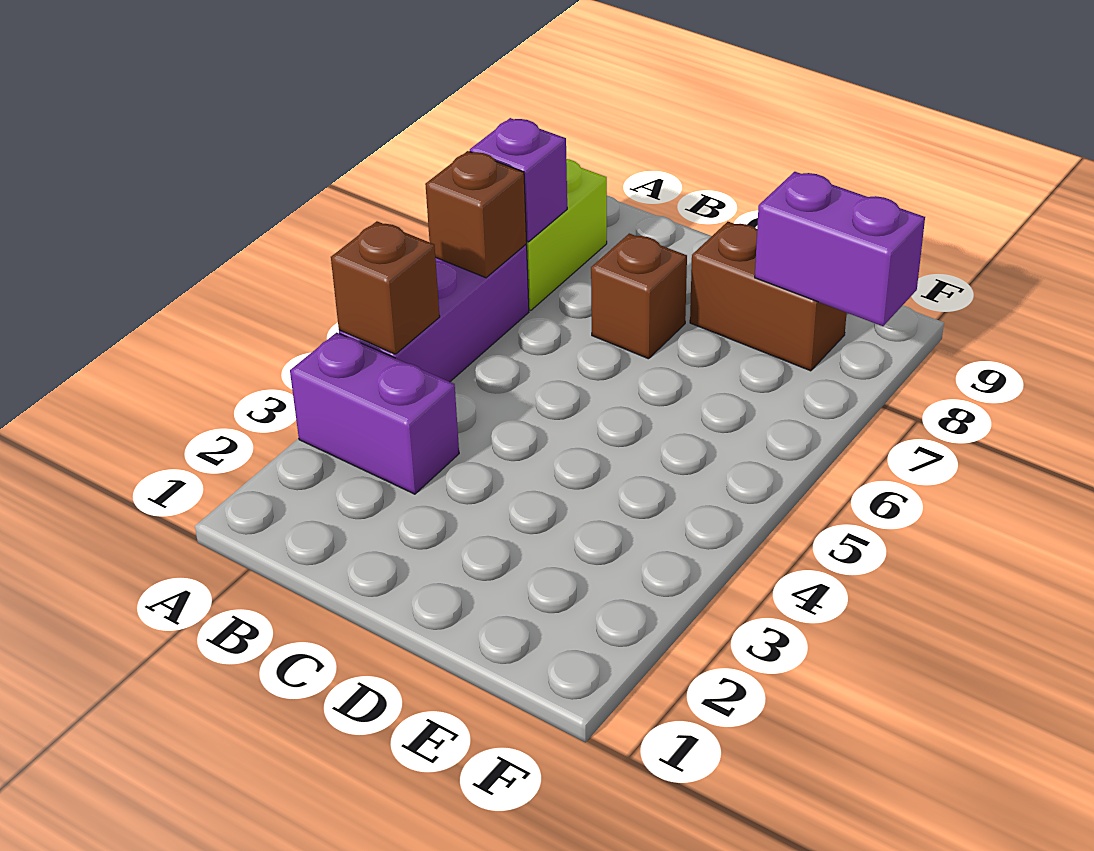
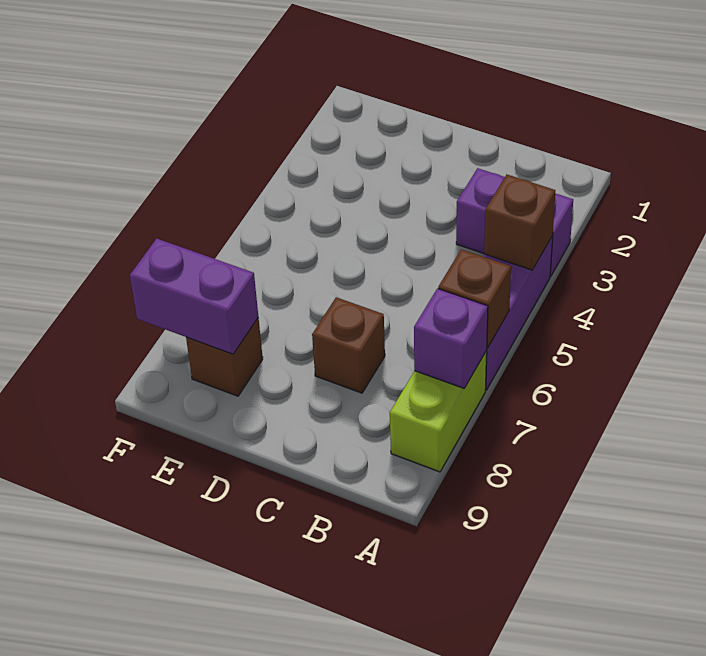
brown brick D8:E8 level 1 -> brown brick E8 level 1

